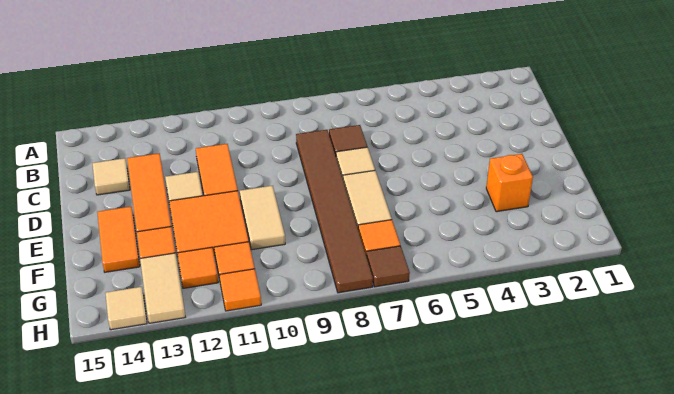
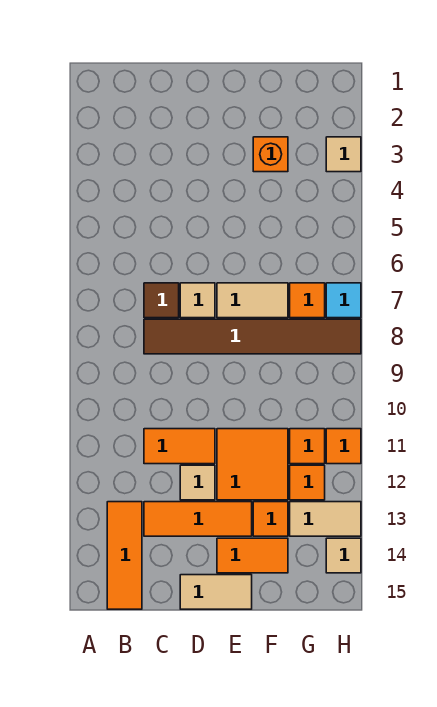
none -> orange tile B13:B15 level 1
tan tile C14 level 1 -> tan tile H3 level 1
tan tile E10:F10 level 1 -> tan tile D15:E15 level 1
brown tile H7 level 1 -> cyan tile H7 level 1

